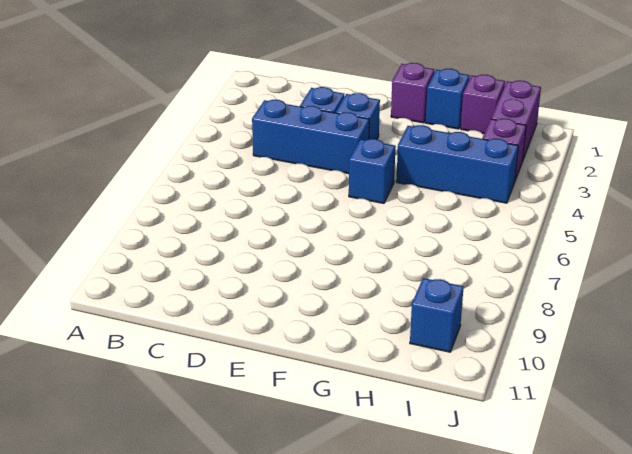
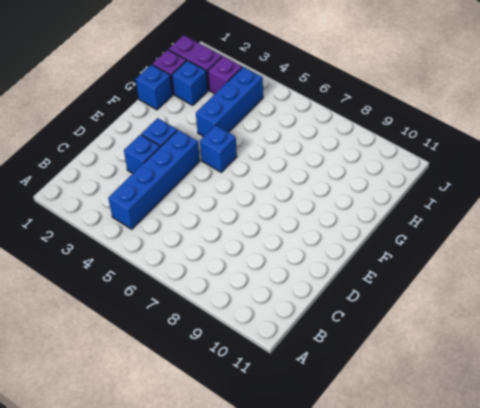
blue brick C4:E4 level 1 -> blue brick B4:E4 level 1
purple brick F1 level 1 -> none
blue brick I10 level 1 -> blue brick H2 level 1

